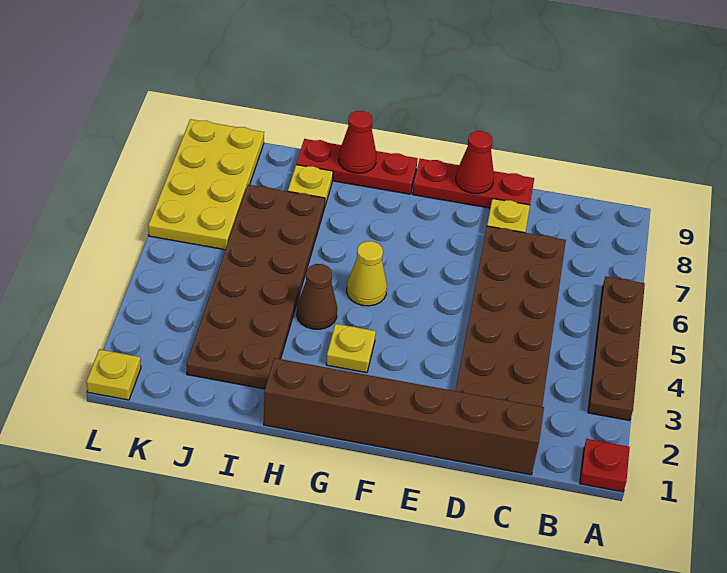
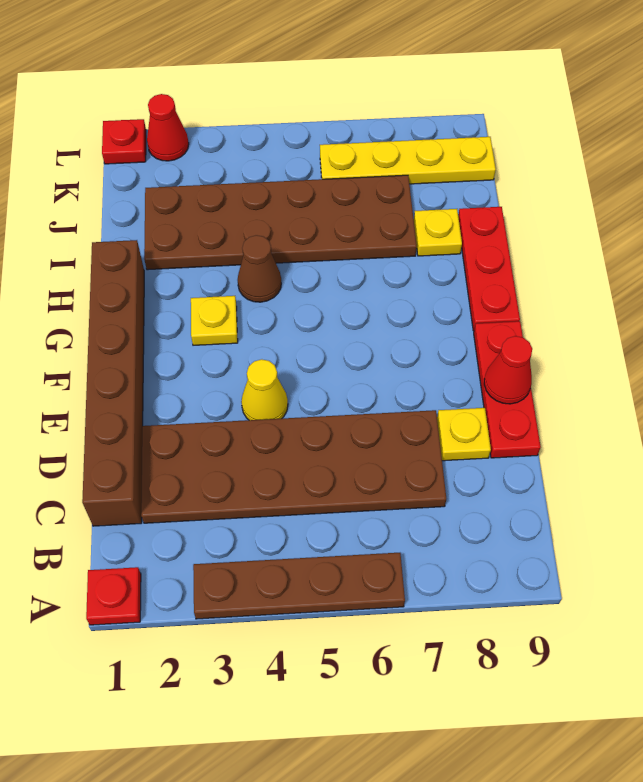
yellow cone G5 level 1 -> yellow cone E4 level 1
red cone H9 level 2 -> red cone L2 level 1
yellow plate K6:L9 level 1 -> yellow plate K6:K9 level 1
yellow plate L1 level 1 -> red plate L1 level 1

